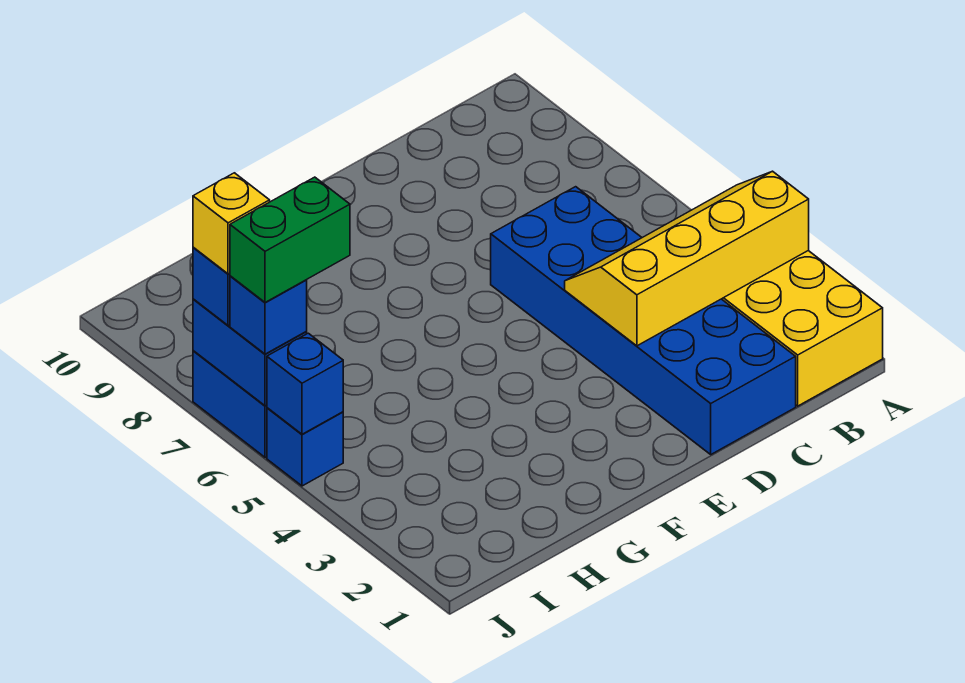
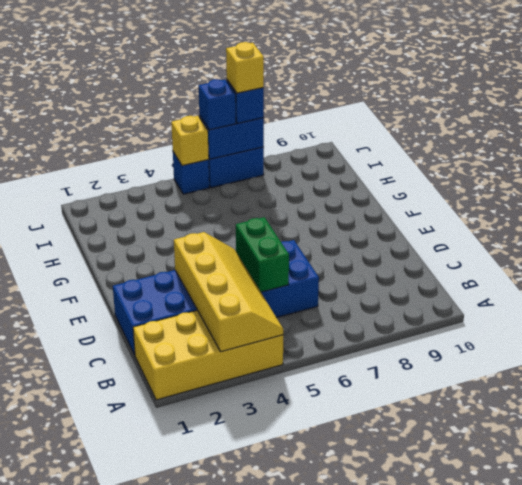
green brick I6:J6 level 4 -> green brick C5:D5 level 2
blue brick J5 level 2 -> yellow brick J5 level 2

